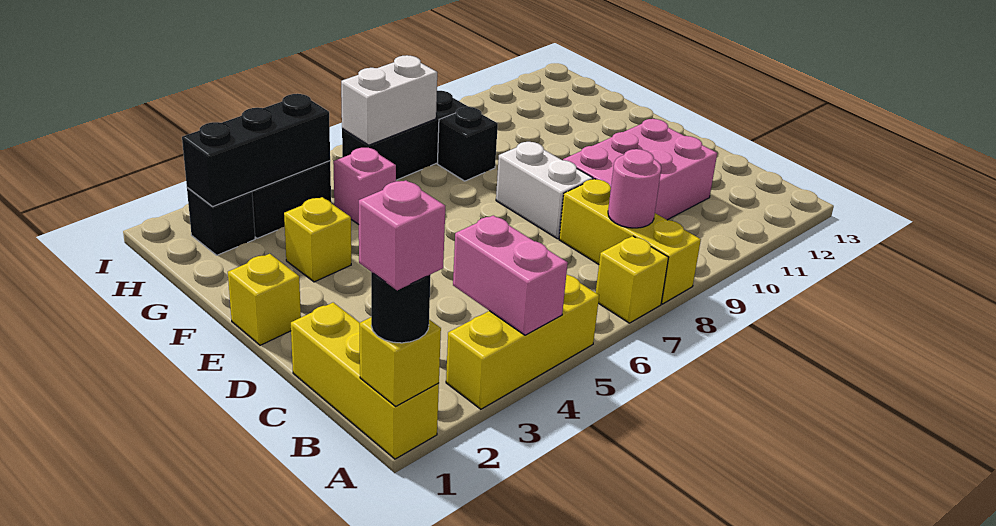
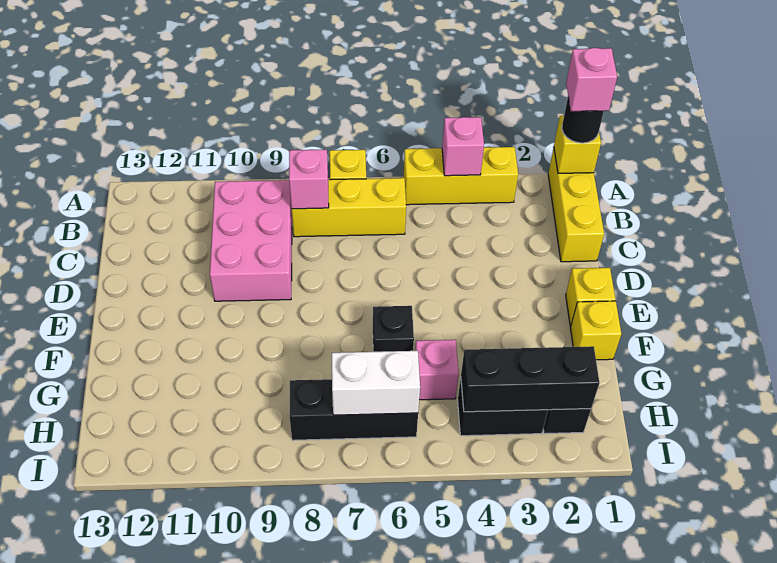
pink brick A4:B4 level 2 -> pink brick A4 level 2
yellow brick A8:C8 level 1 -> yellow brick B6:B8 level 1
pink round brick B8 level 2 -> pink brick B8 level 2
pink brick C9:D11 level 1 -> pink brick B9:D10 level 1
white brick D8:E8 level 1 -> none
yellow brick F3 level 1 -> yellow brick F1 level 1
black brick G8 level 1 -> black brick F6 level 1

